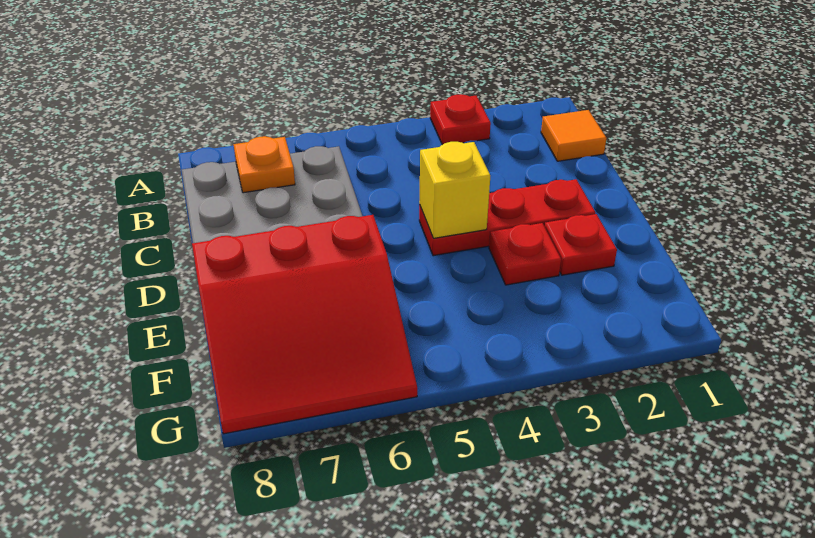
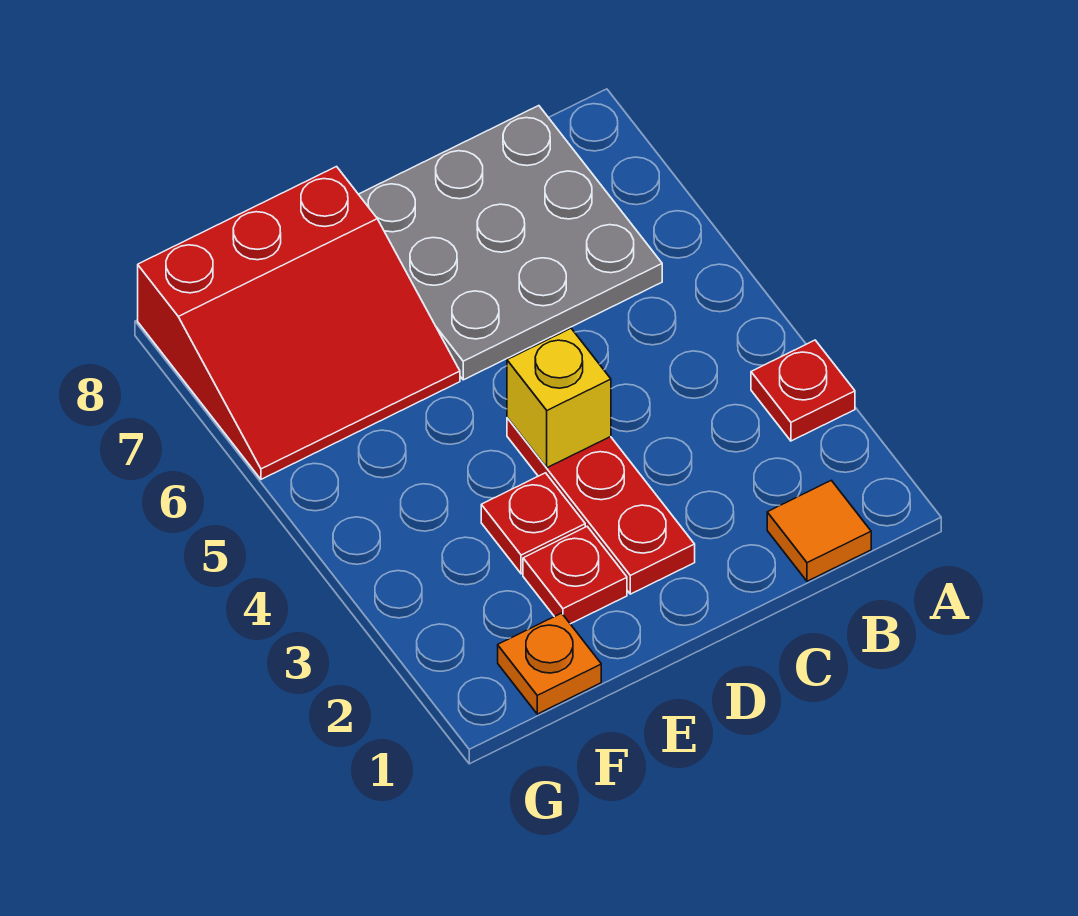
orange plate B7 level 2 -> orange plate F1 level 1
red slope E6:G8 level 1 top E -> red slope E6:G8 level 1 top 8

